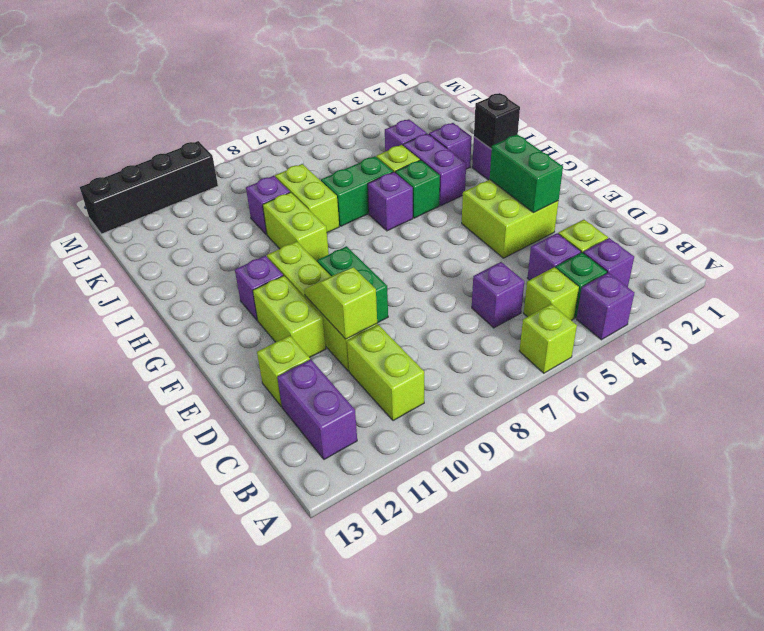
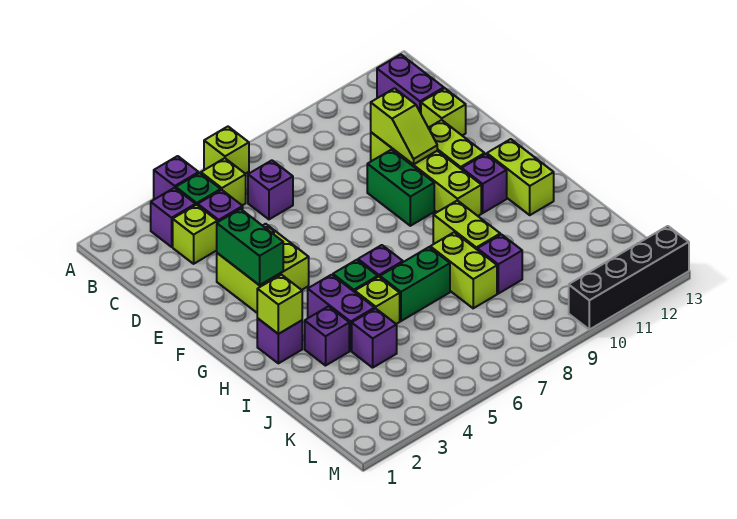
lime brick B10:C10 level 1 -> lime brick G12:H12 level 1
black brick H2 level 2 -> lime brick H2 level 2

